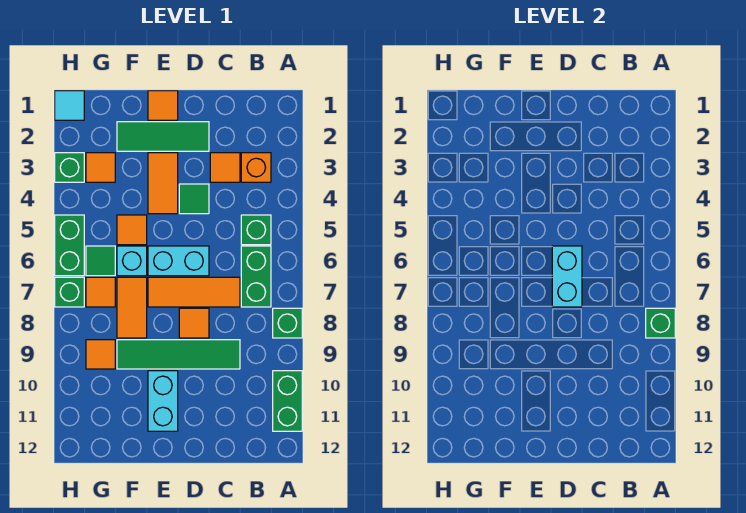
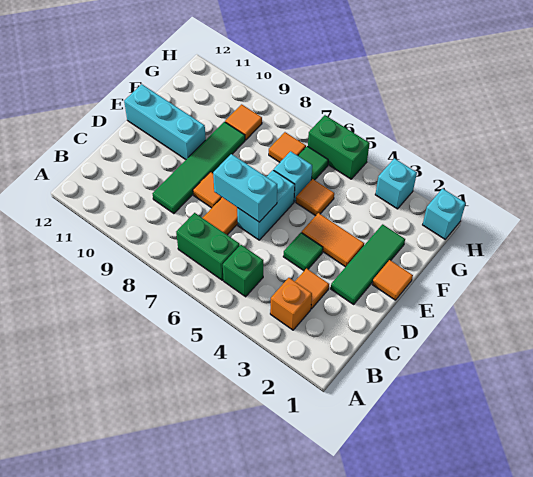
green brick A8 level 1 -> none
green brick A8 level 2 -> none
green brick A10:A11 level 1 -> none
cyan brick E10:E11 level 1 -> cyan brick E10:E12 level 1
orange tile F7:F8 level 1 -> none
orange tile G3 level 1 -> none
cyan tile H1 level 1 -> cyan brick H1 level 1
green brick H3 level 1 -> cyan brick H3 level 1
green brick H7 level 1 -> none

